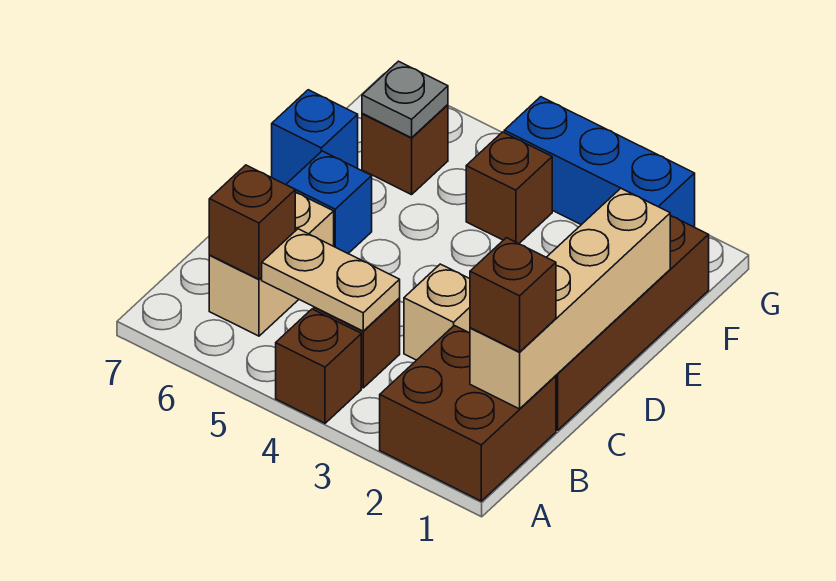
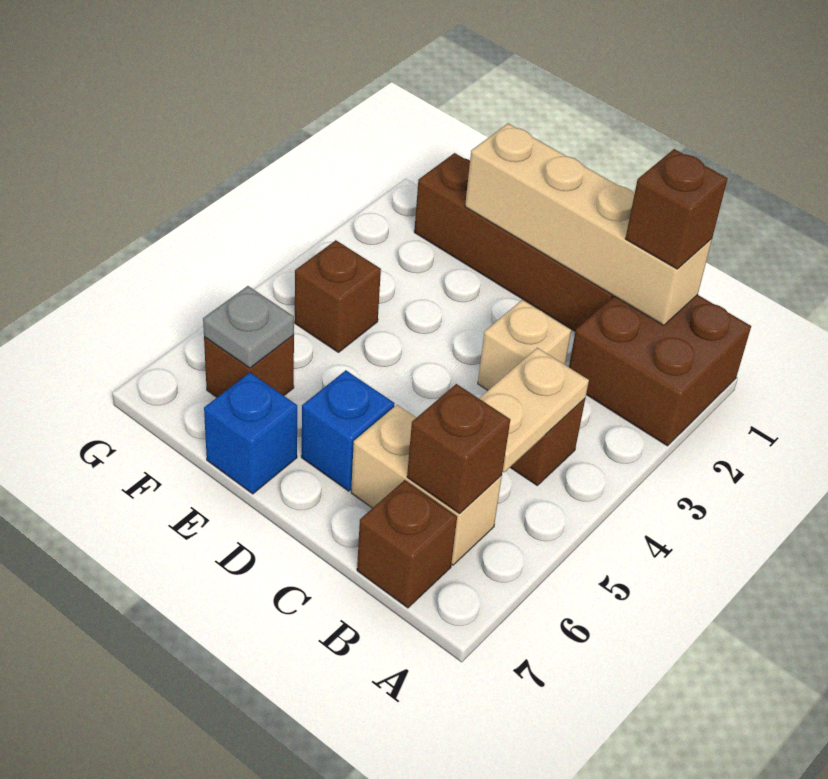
brown brick A4 level 1 -> brown brick B7 level 1
blue brick G2:G4 level 1 -> none

